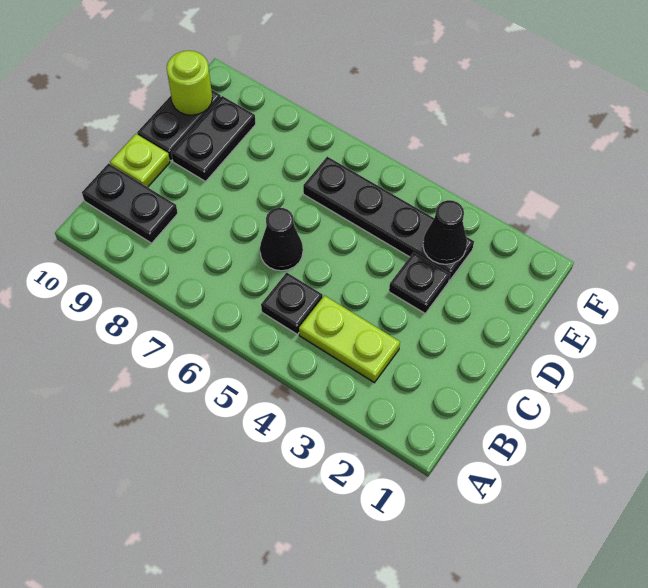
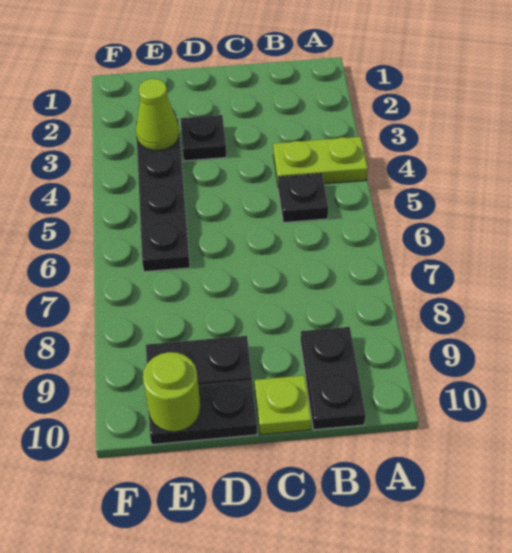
lime plate B3:B4 level 1 -> lime plate A4:B4 level 1
black cone C6 level 1 -> none
black cone E3 level 2 -> lime cone E3 level 2

